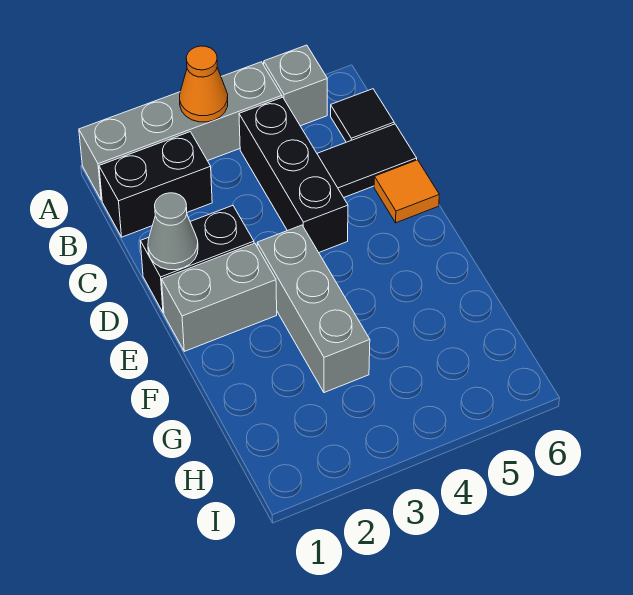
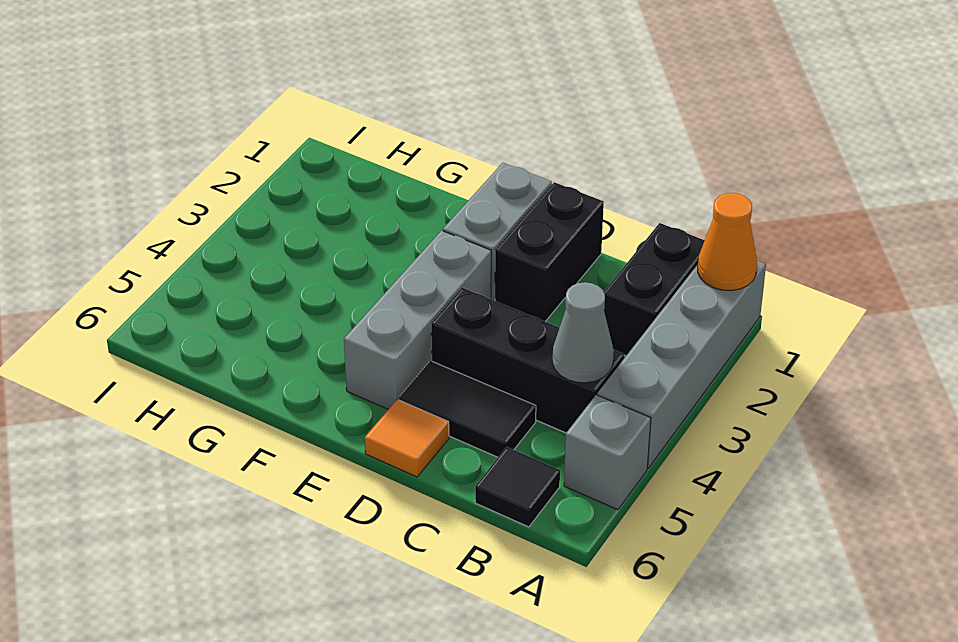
orange cone A3 level 2 -> orange cone A1 level 2
black tile C5:C6 level 1 -> black tile C5:D5 level 1
grey cone D1 level 2 -> grey cone B4 level 2
grey brick E3:G3 level 1 -> grey brick E3:E5 level 1

